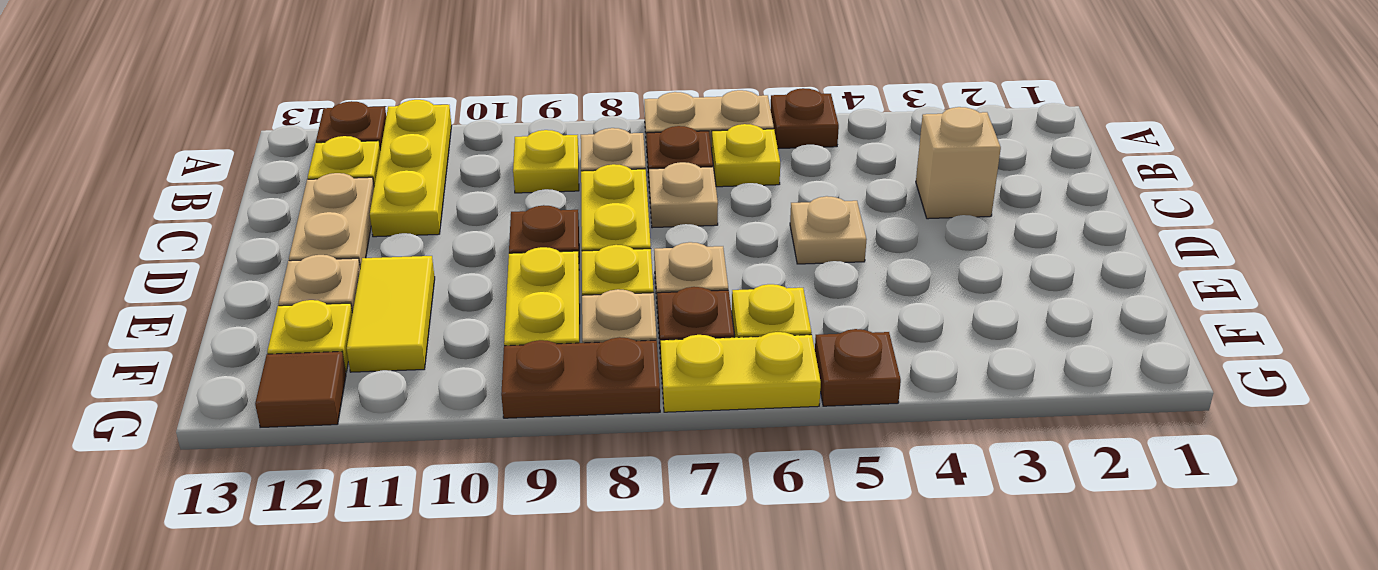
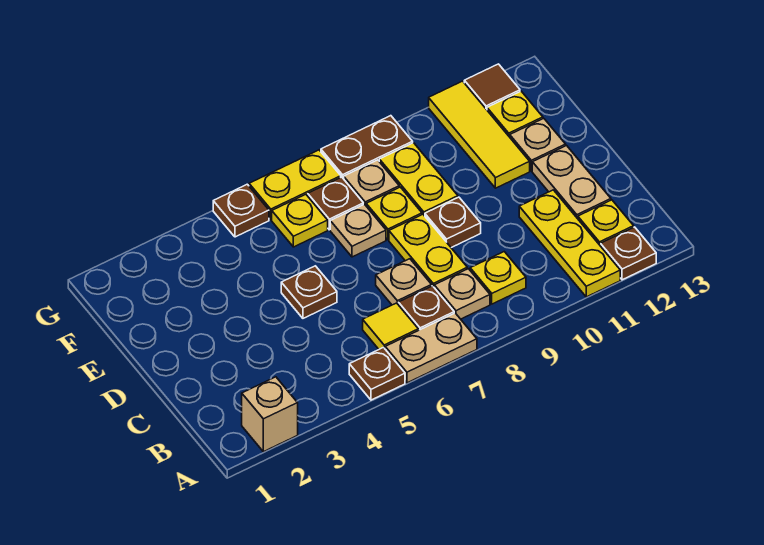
yellow plate B6 level 1 -> yellow tile B6 level 1
tan brick C3 level 1 -> tan brick A2 level 1
tan plate D5 level 1 -> brown plate D5 level 1
yellow tile E11:F11 level 1 -> yellow tile E11:G11 level 1

